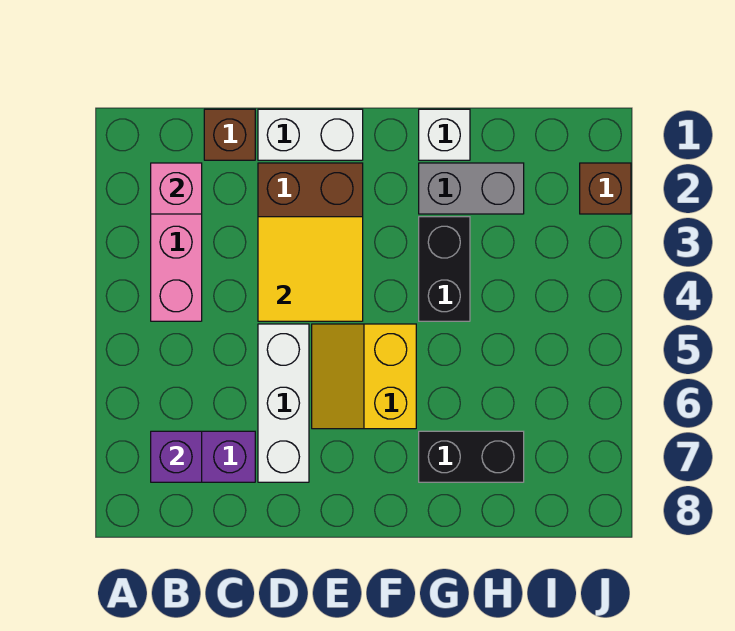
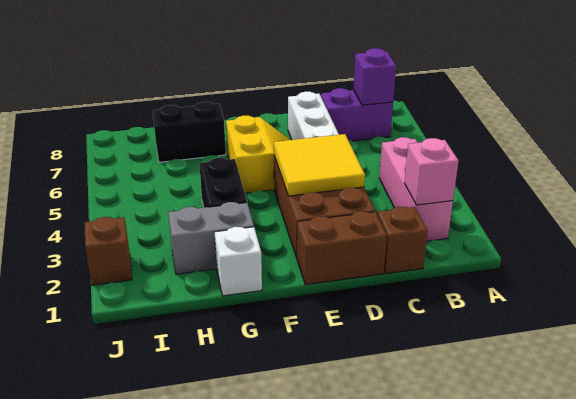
white brick D1:E1 level 1 -> brown brick D1:E1 level 1

